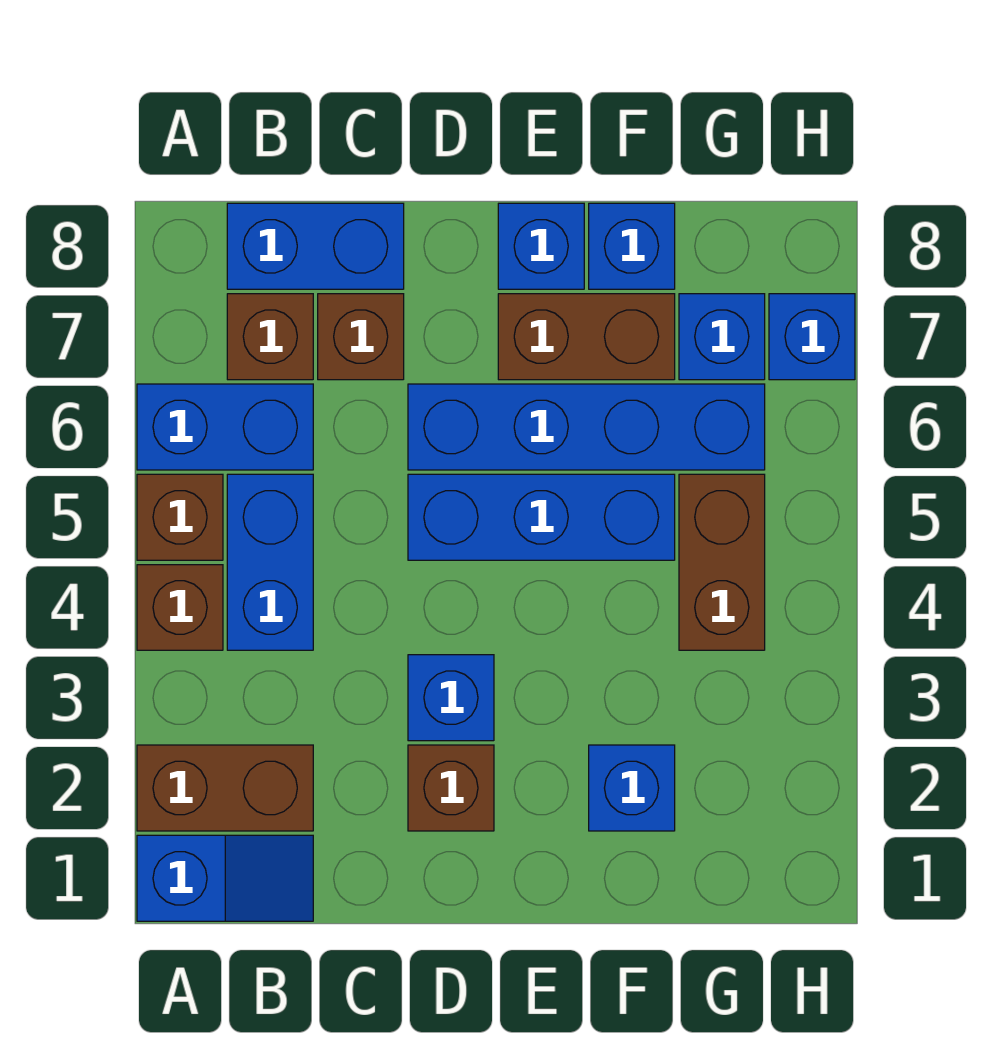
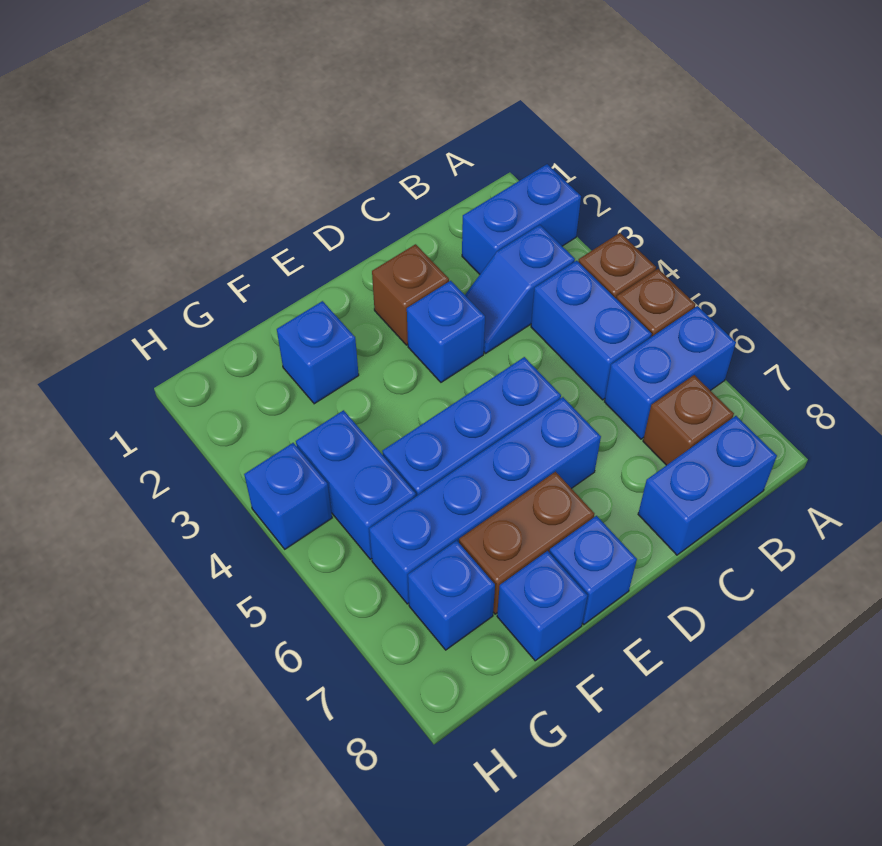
blue slope A1:B1 level 1 top A -> blue slope B3:C3 level 1 top B
brown brick A2:B2 level 1 -> blue brick A2:B2 level 1
brown brick C7 level 1 -> none
brown brick G4:G5 level 1 -> blue brick G4:G5 level 1
blue brick H7 level 1 -> blue brick H4 level 1

